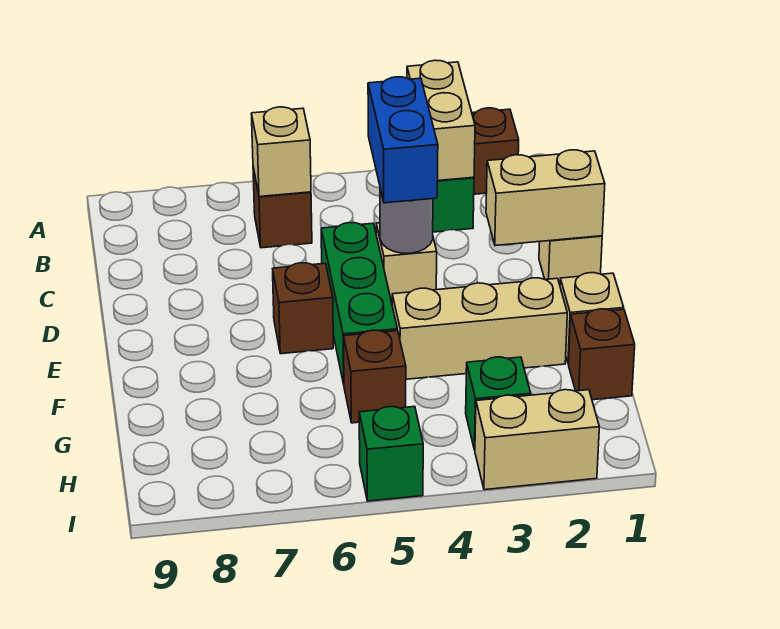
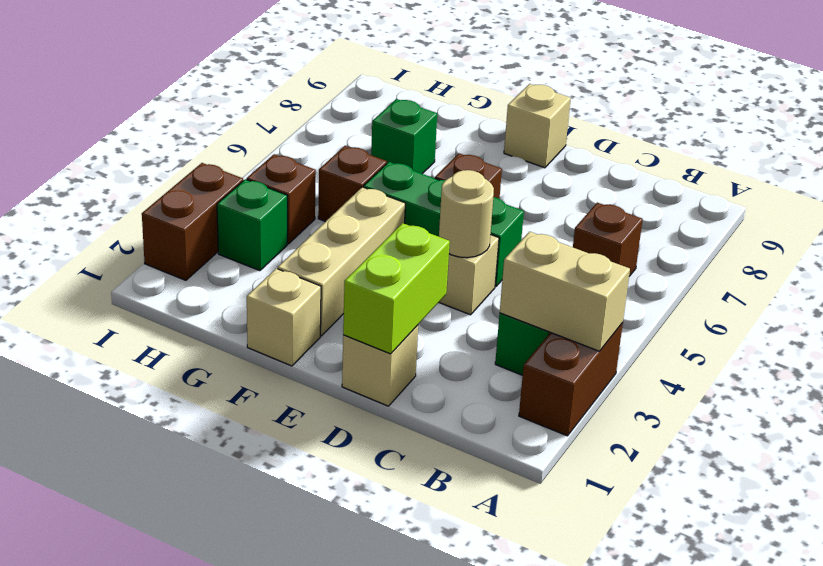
tan brick B6 level 2 -> tan brick E9 level 1
blue brick C4:D4 level 3 -> none
tan brick D1:D2 level 2 -> lime brick D1:D2 level 2
grey round brick D4 level 2 -> tan round brick D4 level 2
brown brick G1 level 1 -> brown brick H4 level 1
tan brick I2:I3 level 1 -> brown brick I2:I3 level 1
green brick I5 level 1 -> green brick G7 level 1

